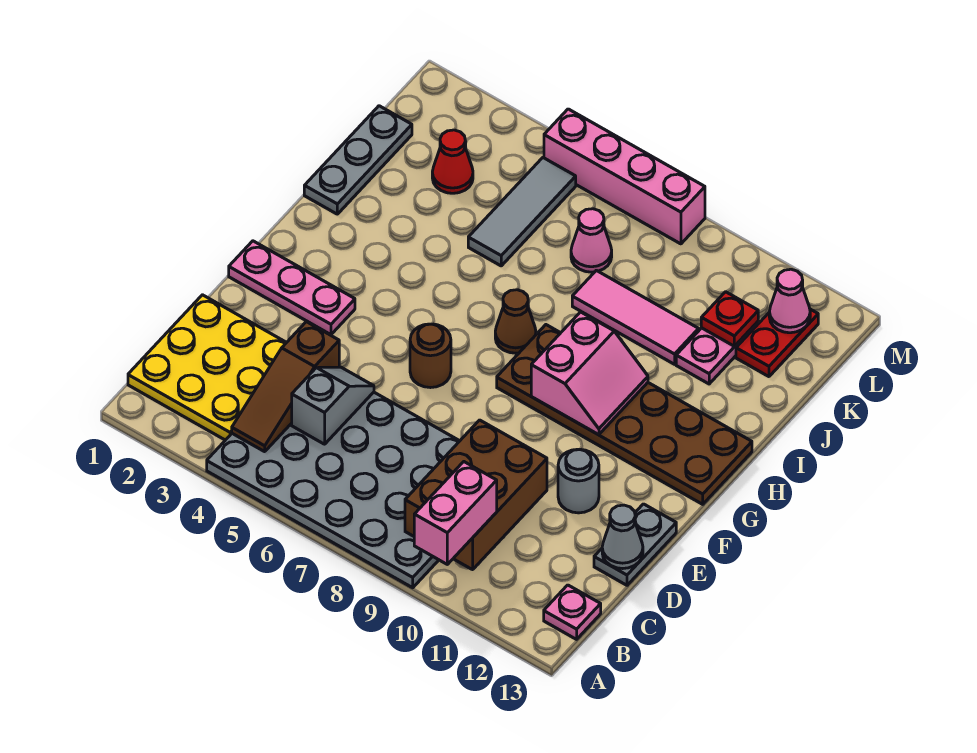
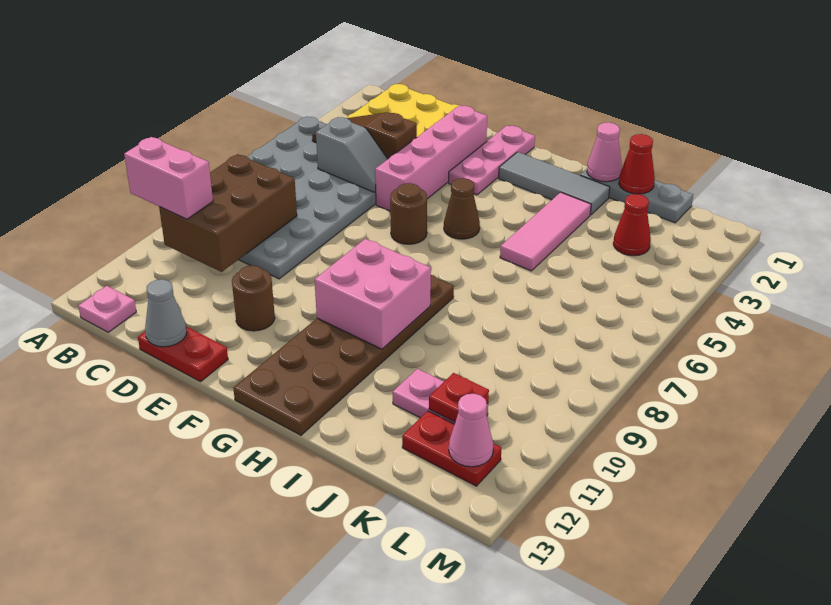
brown brick B9:D10 level 2 -> brown brick B8:C10 level 2
grey plate D13:E13 level 1 -> red plate D13:E13 level 1
grey round brick E11 level 1 -> brown round brick E11 level 1
pink slope G9:H10 level 2 top 9 -> pink brick G9:H10 level 2
brown cone H7 level 1 -> brown cone G5 level 1
none -> red cone J1 level 2
grey tile J5:L5 level 1 -> grey tile G2:I2 level 1
pink tile J8:J10 level 1 -> pink tile I3:I5 level 1
pink cone K7 level 1 -> pink cone I1 level 2
pink brick M5:M8 level 1 -> pink brick E2:E5 level 1

